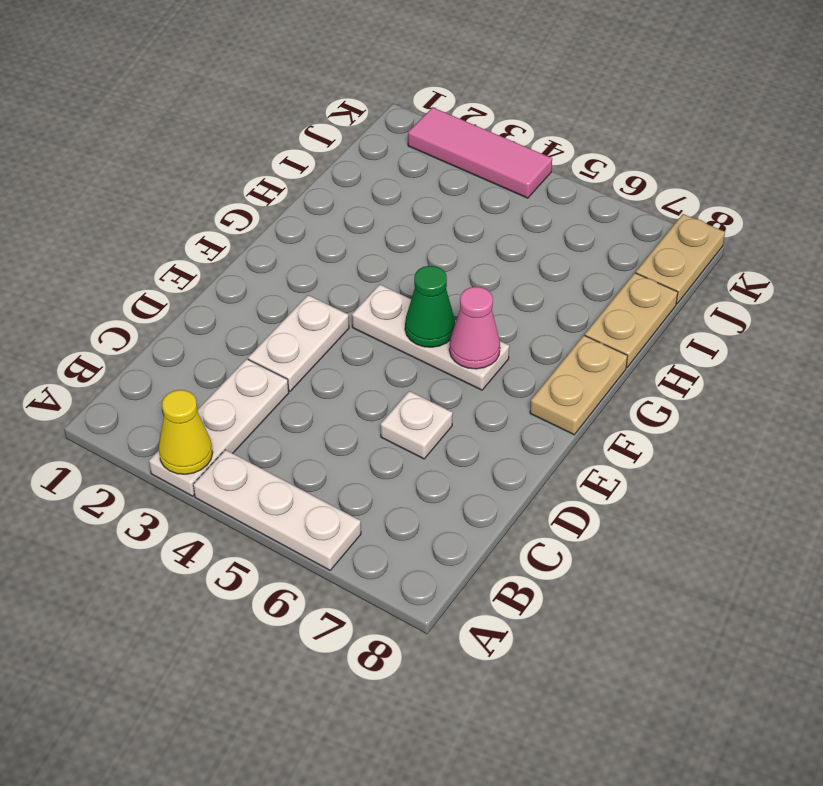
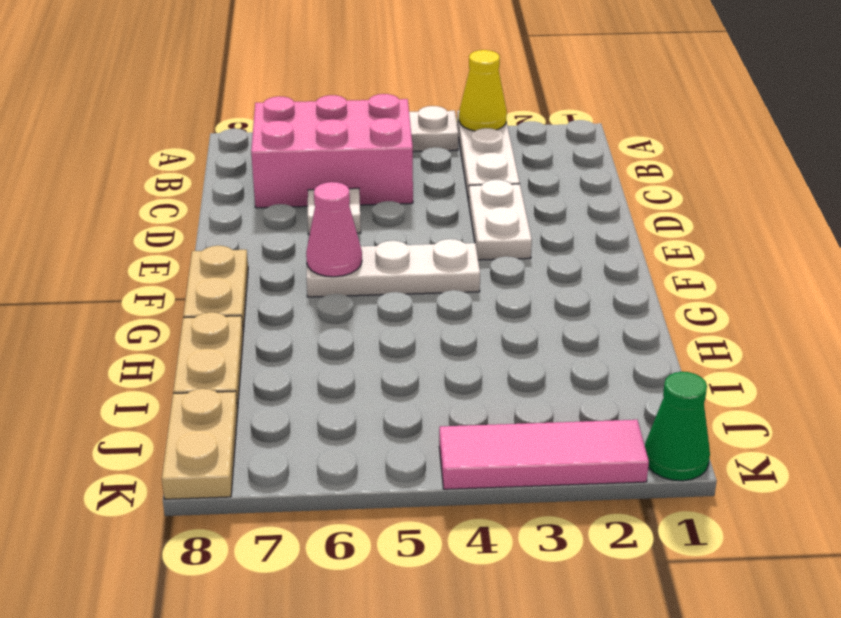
none -> pink brick B5:C7 level 1
green cone F5 level 2 -> green cone K1 level 1

